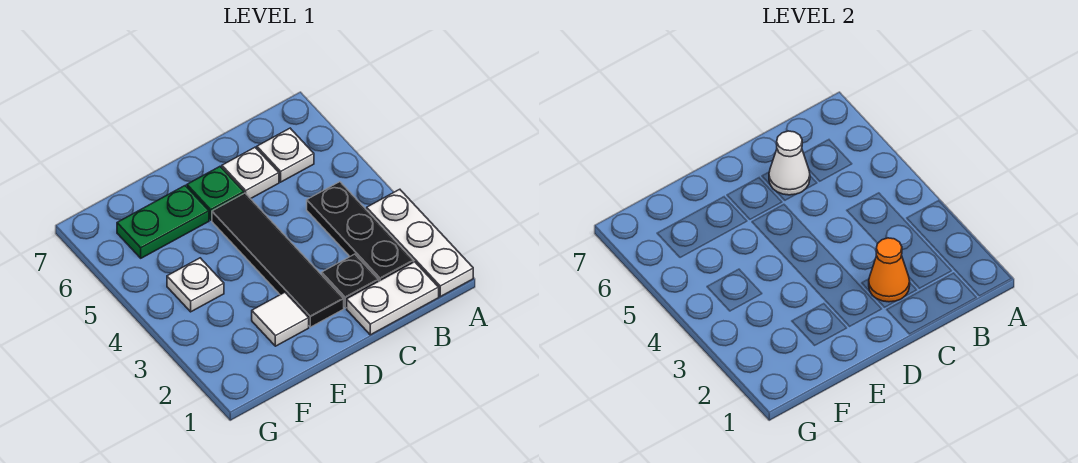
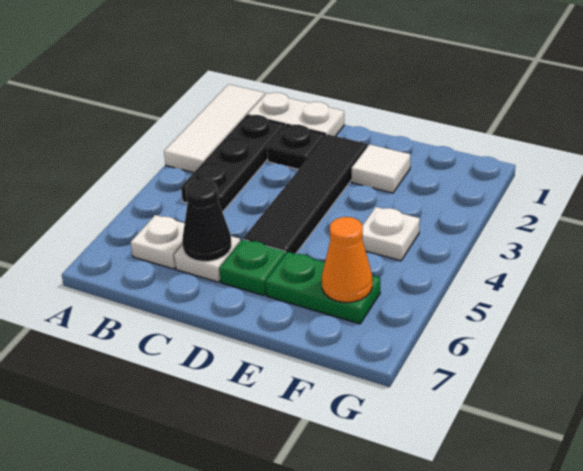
white plate A1:A3 level 1 -> white tile A1:A3 level 1
orange cone C2 level 2 -> orange cone F6 level 2
white cone C6 level 2 -> black cone C6 level 2

